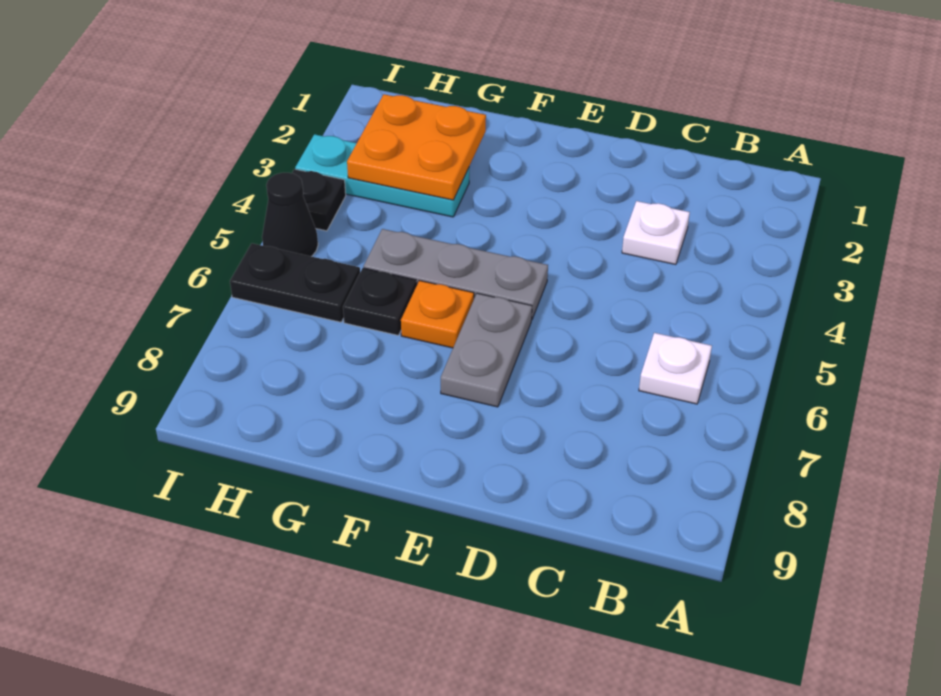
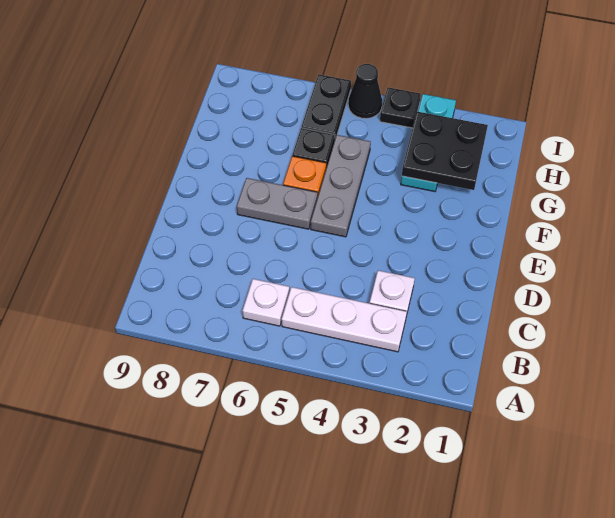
none -> white plate B3:B5 level 1
orange plate G2:H3 level 2 -> black plate G2:H3 level 2

